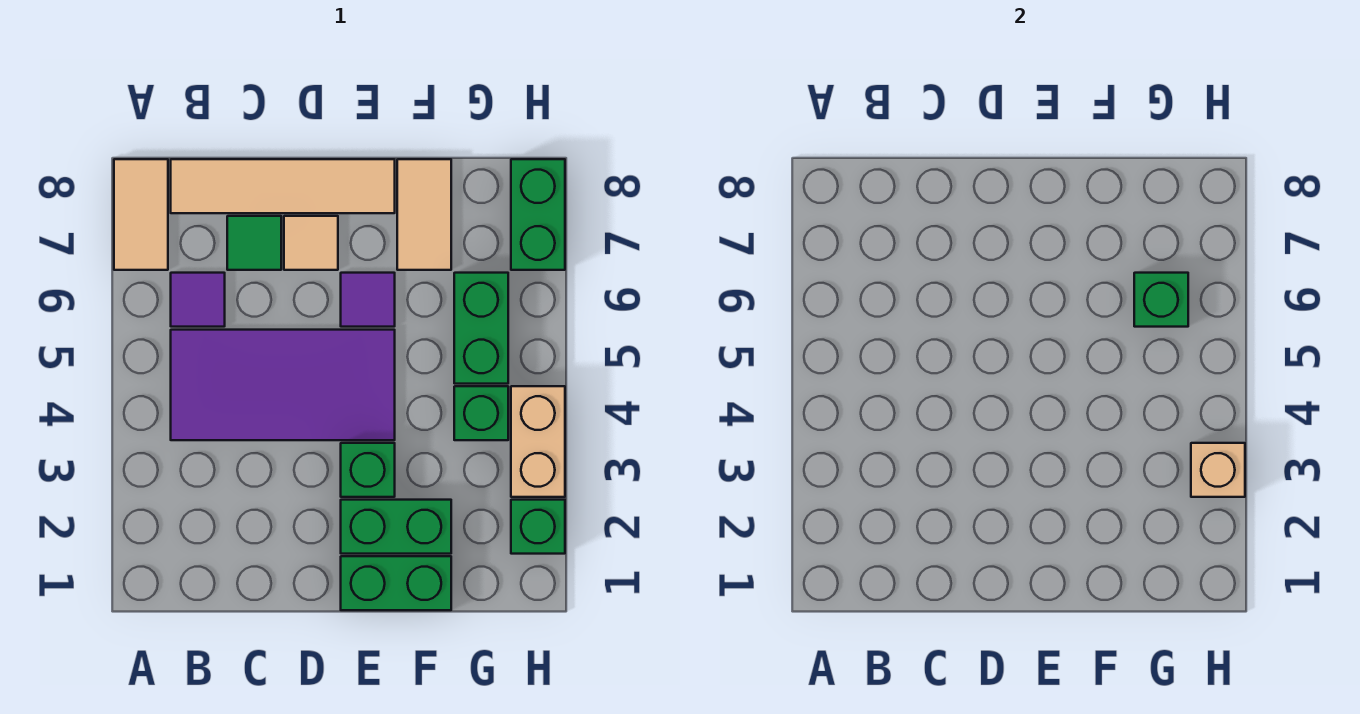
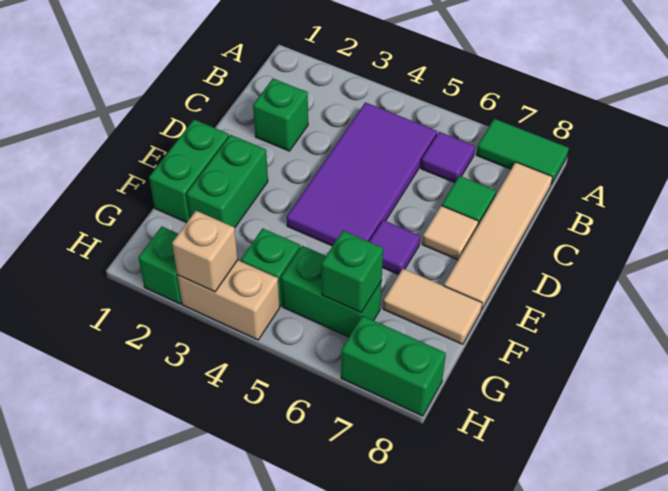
tan tile A7:A8 level 1 -> green tile A7:A8 level 1
green brick E3 level 1 -> green brick C2 level 1

